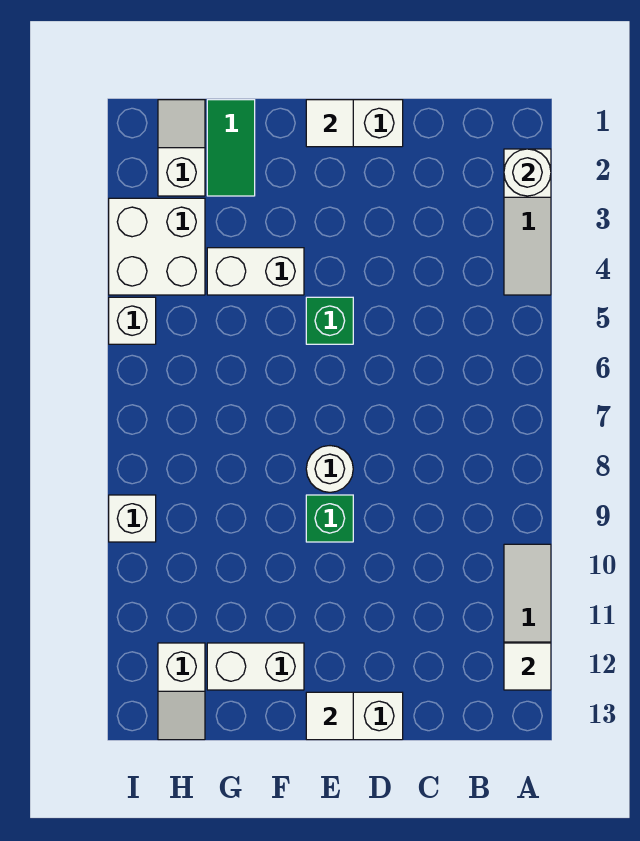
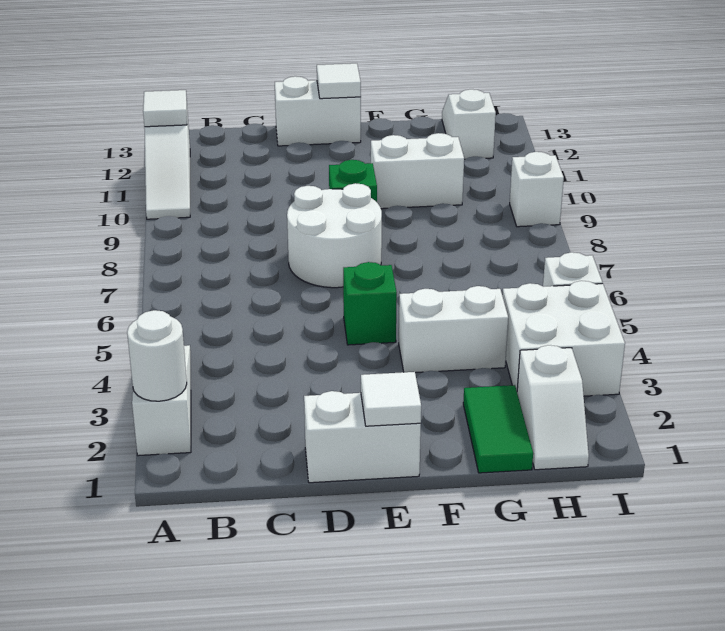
white round brick E8 level 1 -> white round brick D7:E8 level 1
white brick F12:G12 level 1 -> white brick F10:G10 level 1

